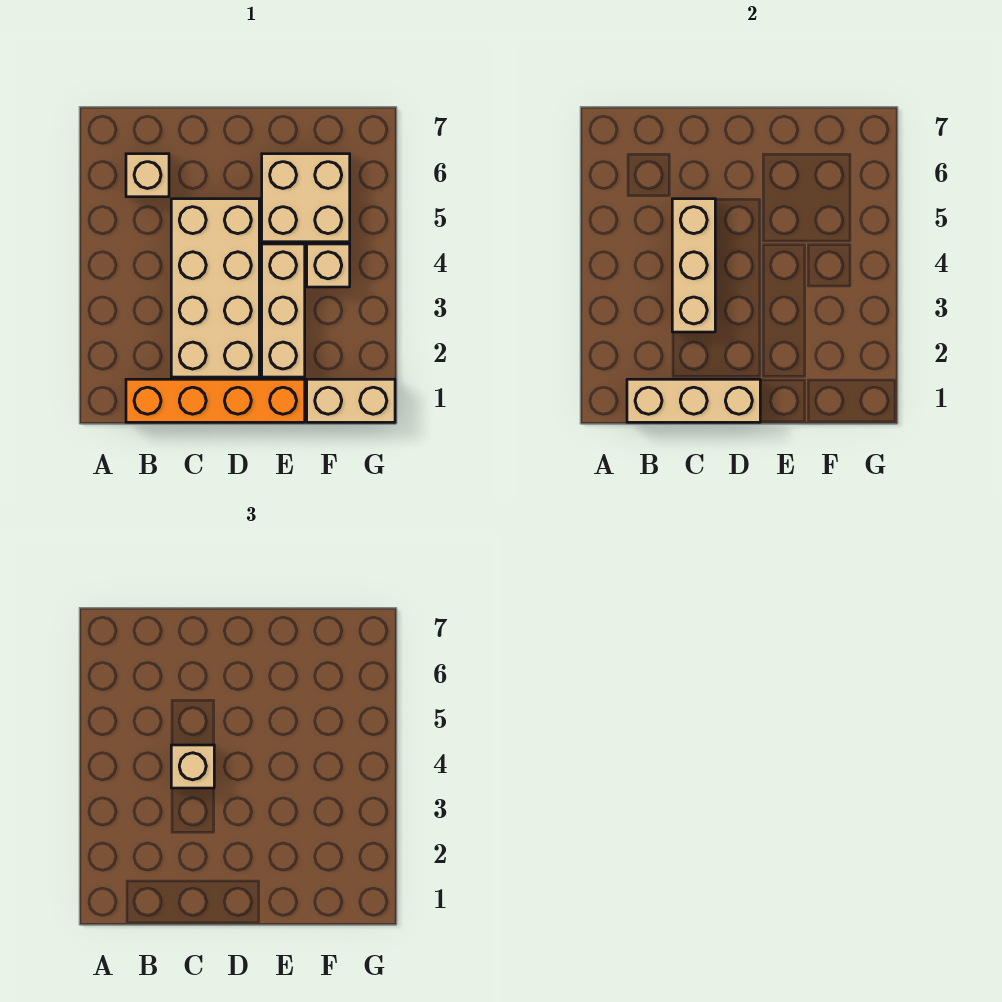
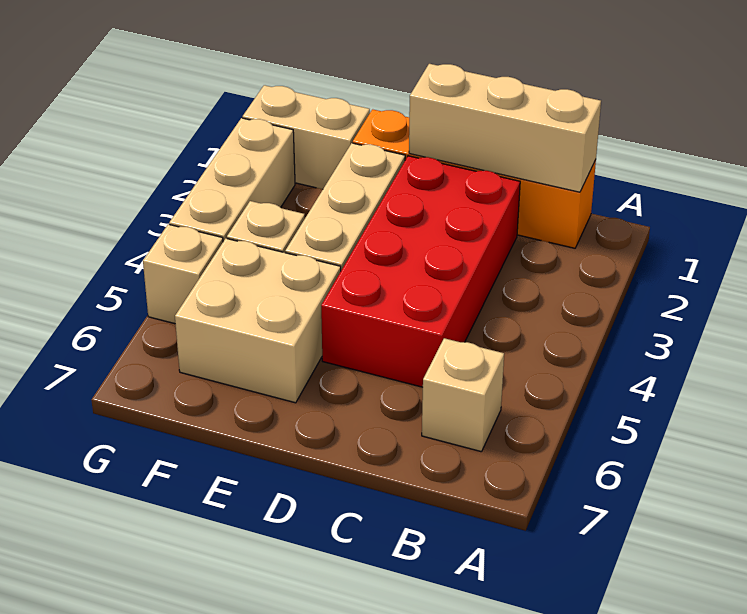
tan brick C2:D5 level 1 -> red brick C2:D5 level 1
tan brick C3:C5 level 2 -> tan brick G2:G4 level 1
tan brick C4 level 3 -> tan brick G5 level 1

